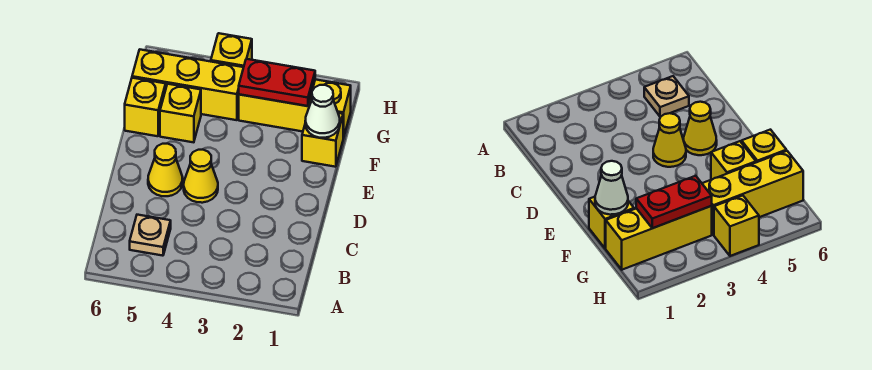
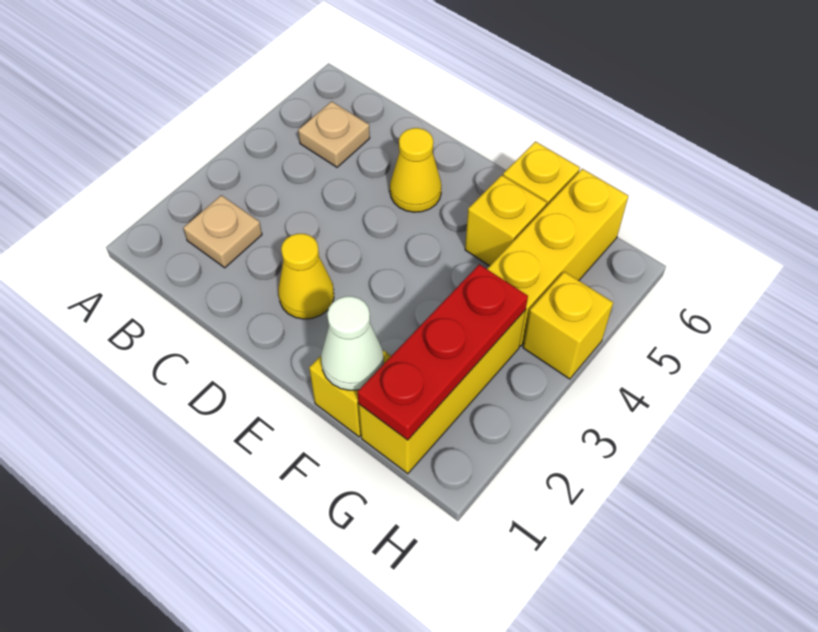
none -> tan plate B2 level 1
yellow cone D4 level 1 -> yellow cone D2 level 1
red plate G2:G3 level 2 -> red plate G1:G3 level 2

